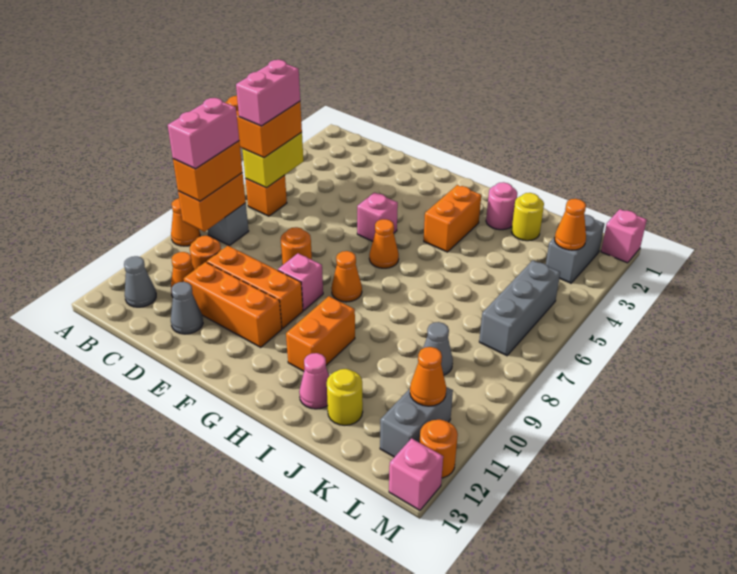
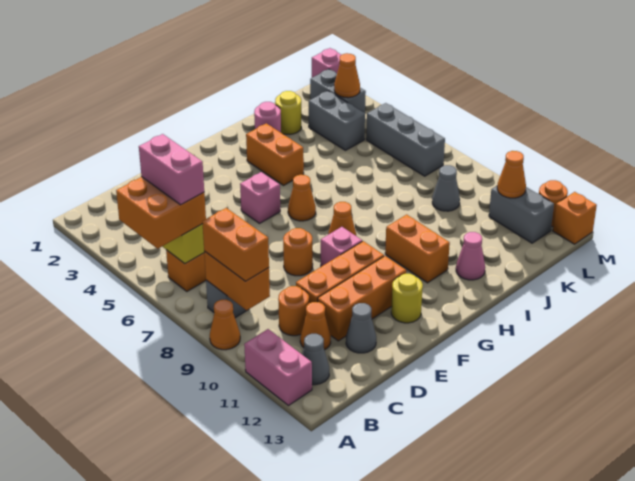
pink brick B8:B9 level 4 -> pink brick A11:A12 level 1
yellow round brick J12 level 1 -> yellow round brick F12 level 1
none -> grey brick K3:K4 level 1
pink brick M13 level 1 -> orange brick M13 level 1

